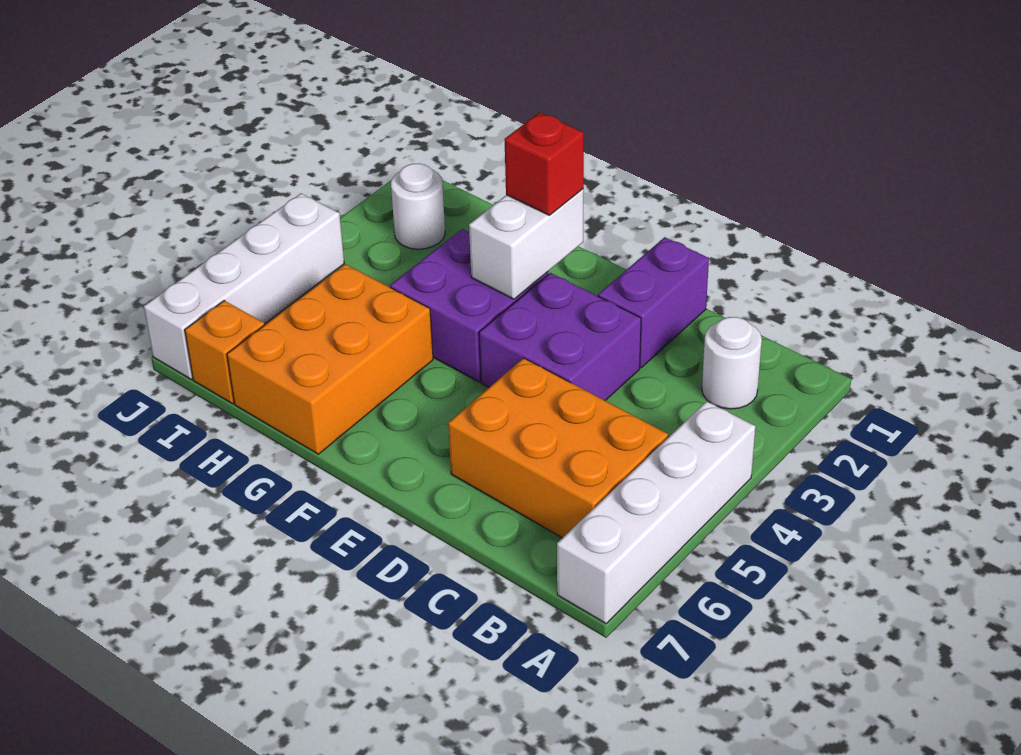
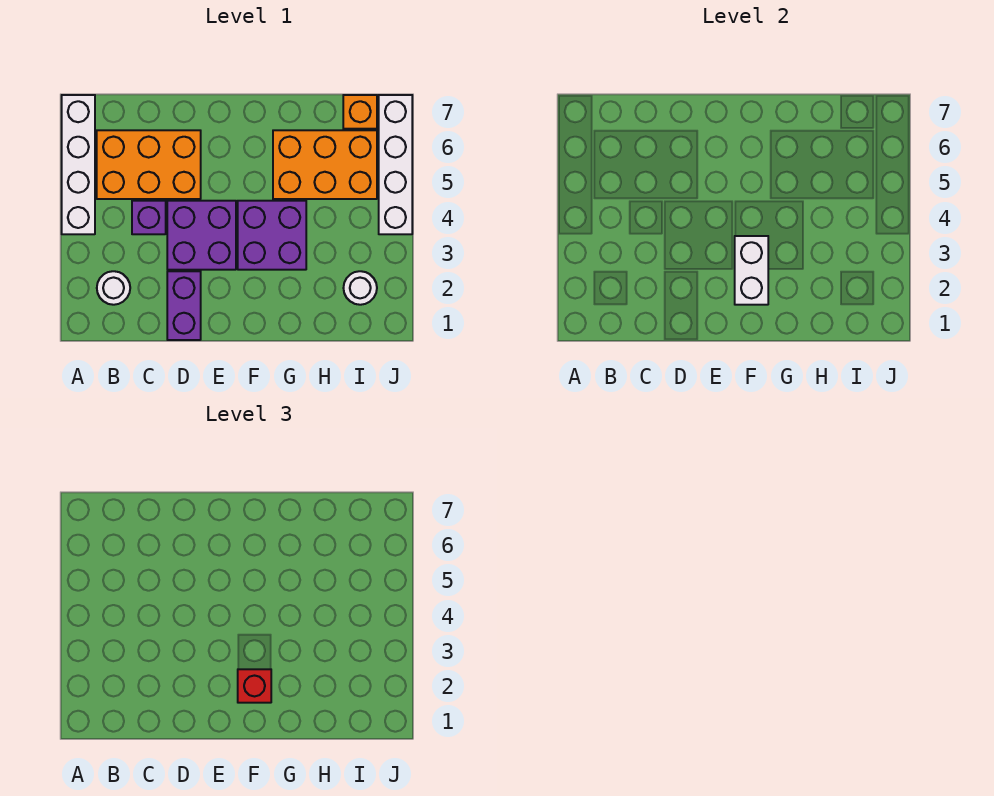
none -> purple brick C4 level 1
orange brick G5:H7 level 1 -> orange brick G5:I6 level 1

